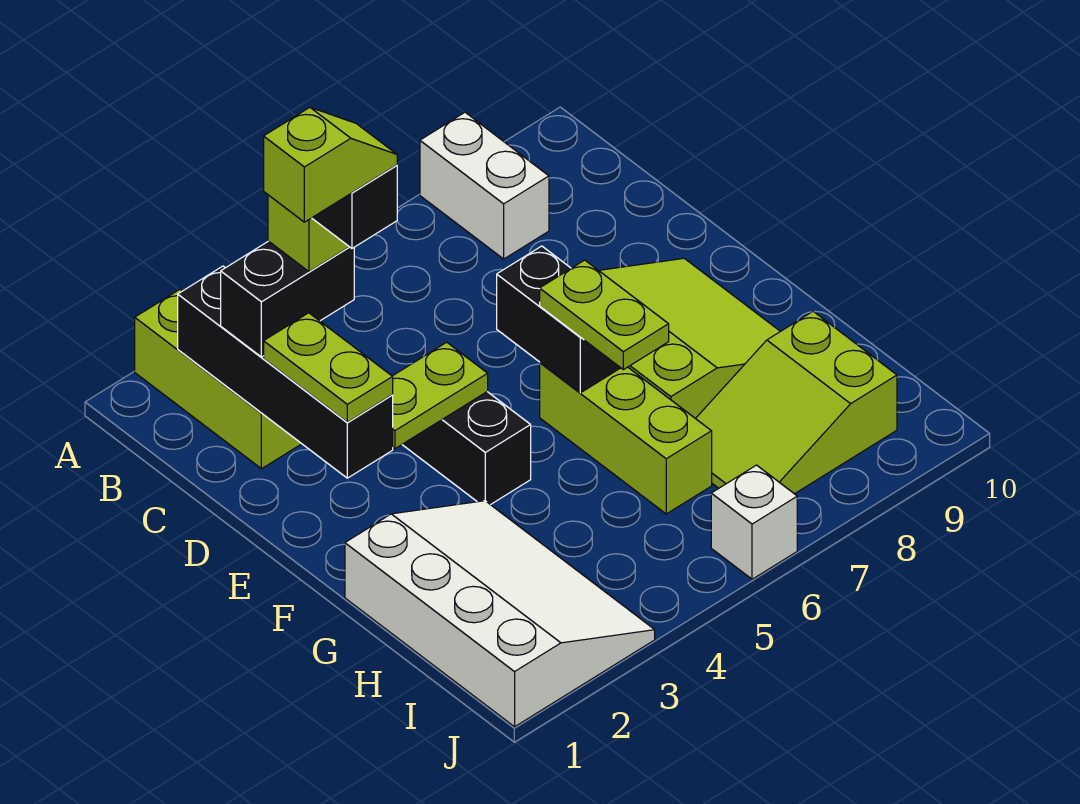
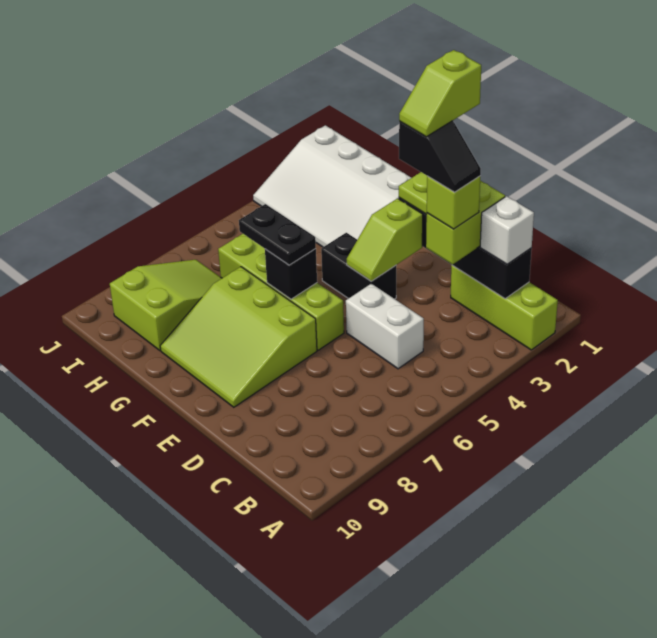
white brick A8:B8 level 1 -> white brick C5:D5 level 1
black brick C2:C3 level 3 -> lime brick C2:C3 level 3
lime plate E3:E4 level 2 -> lime slope E3:E4 level 2 top 3
black brick E6:F6 level 2 -> black brick F6 level 2
lime brick F6:H6 level 1 -> lime brick E6:H6 level 1
lime plate F6:G6 level 3 -> black plate F6:G6 level 3
white brick J6 level 1 -> white brick B2 level 3

